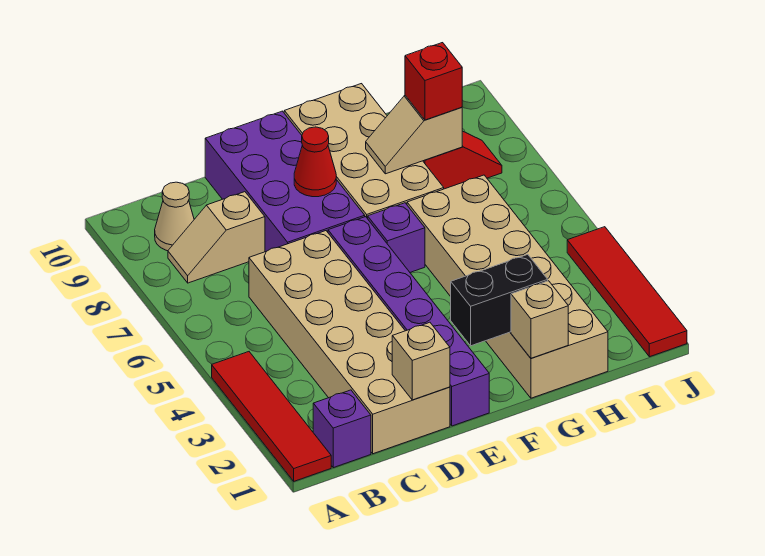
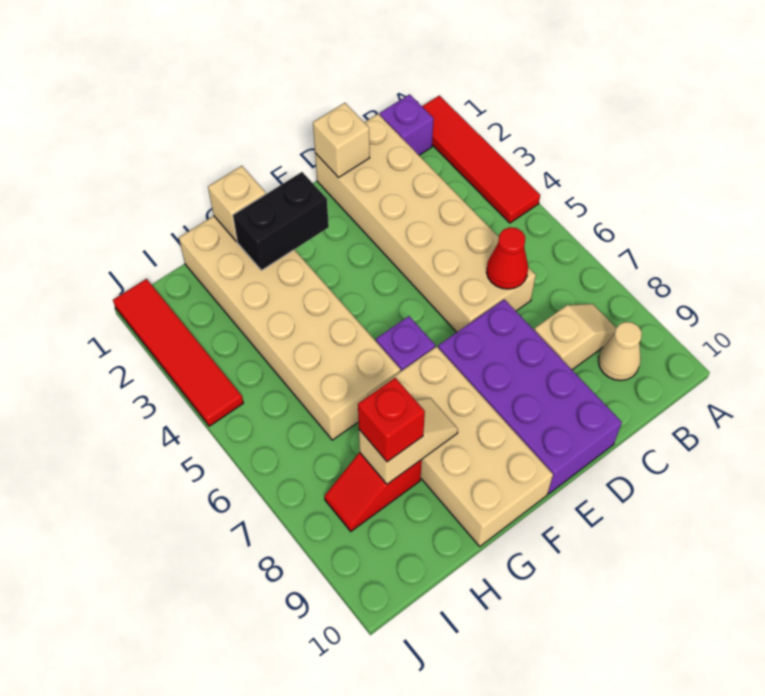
purple brick E1:E6 level 1 -> none
red cone E8 level 2 -> red cone C6 level 2

